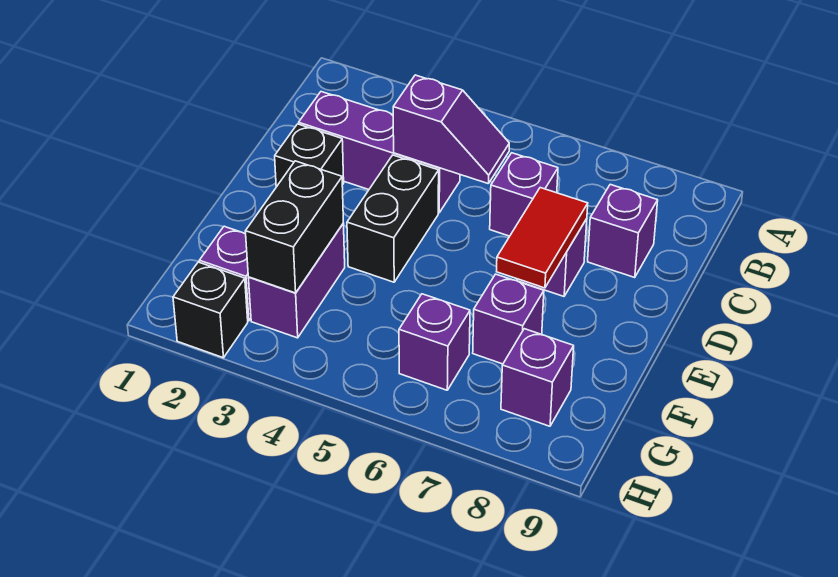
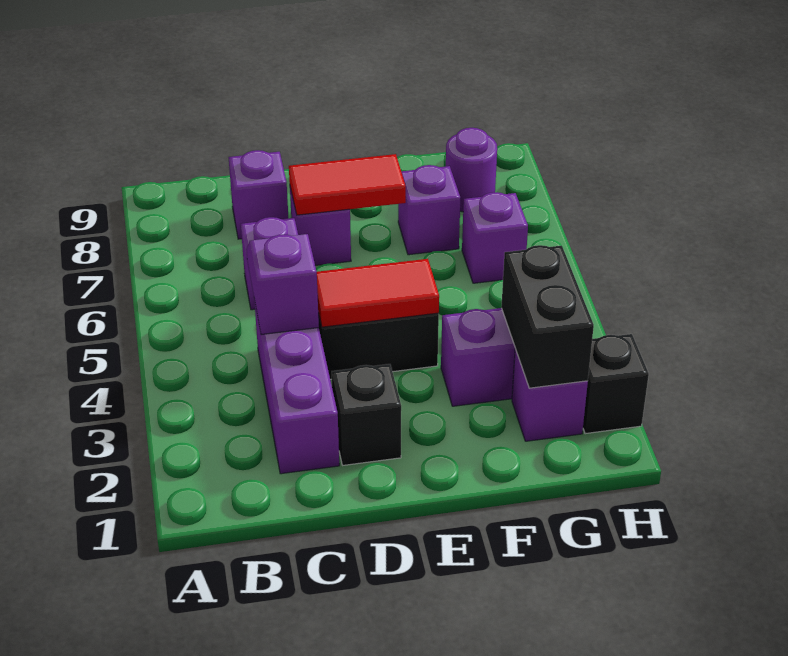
none -> red tile D4:E4 level 2
black brick F3:G3 level 2 -> black brick G2:G3 level 2
purple brick G8 level 1 -> purple round brick G8 level 1

